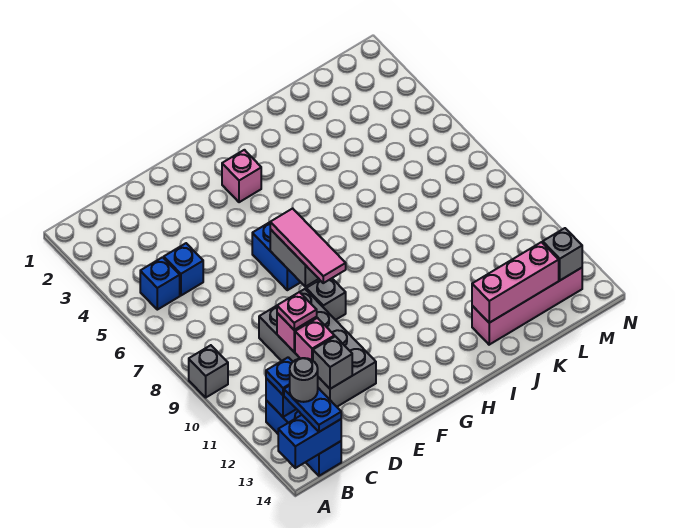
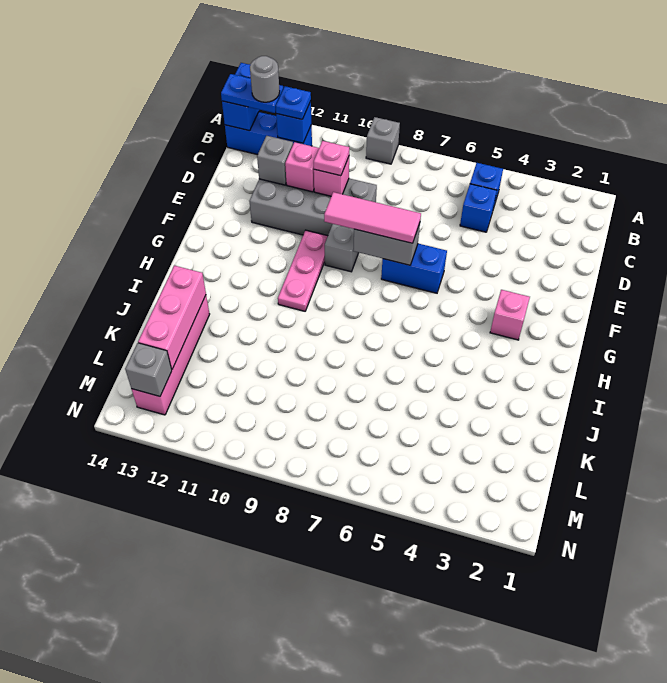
none -> pink plate F10:H10 level 1

